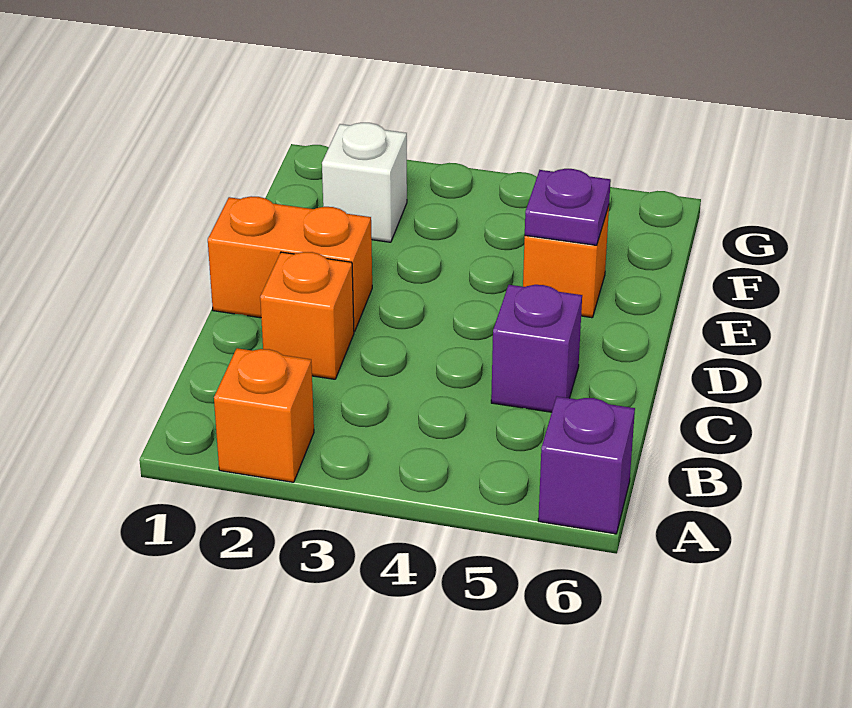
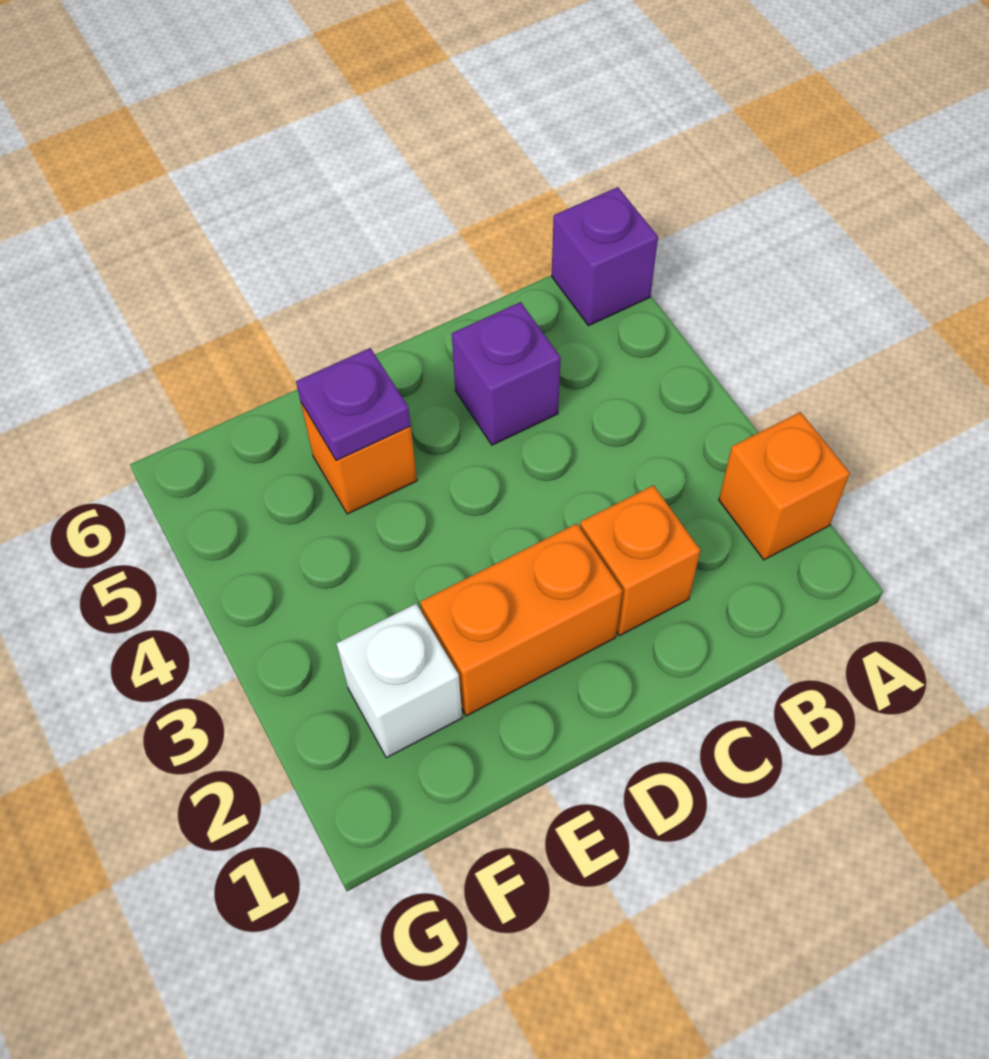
orange brick D1:D2 level 1 -> orange brick D2:E2 level 1

